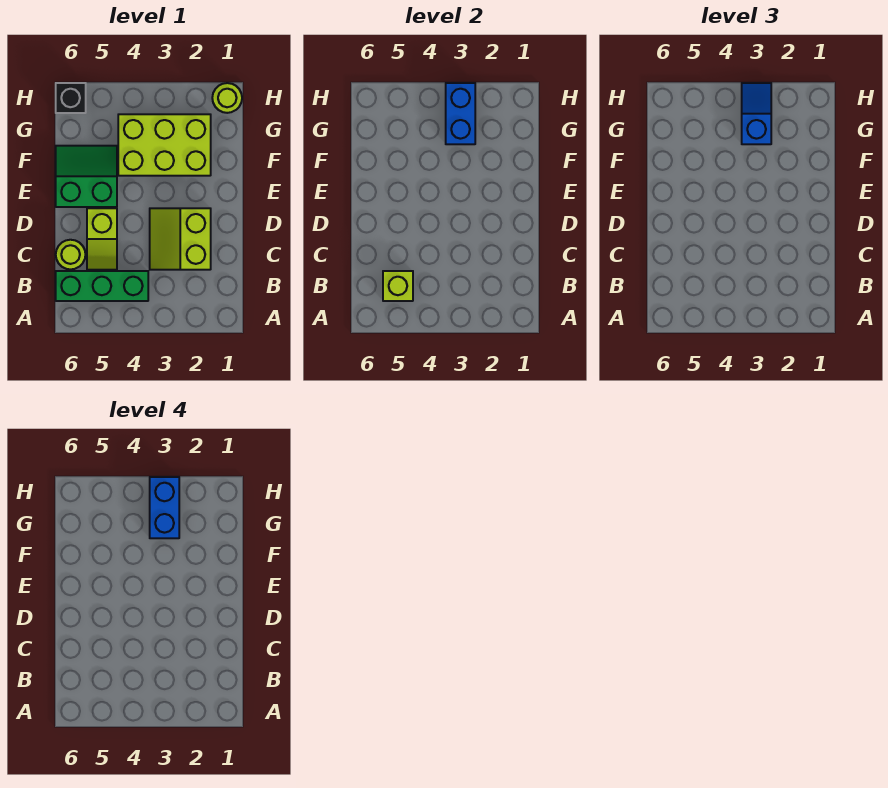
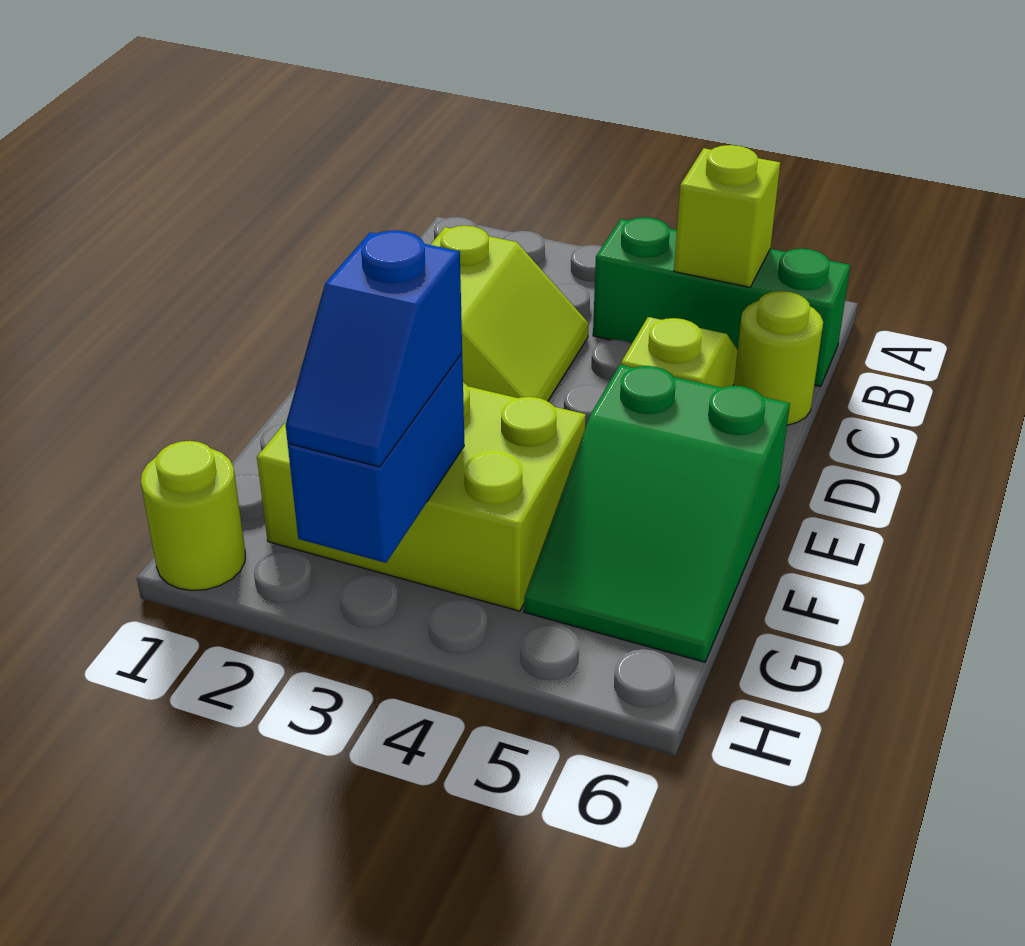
green slope E5:F6 level 1 top E -> green slope E5:G6 level 1 top E
blue brick G3:H3 level 4 -> none
black brick H6 level 1 -> none

